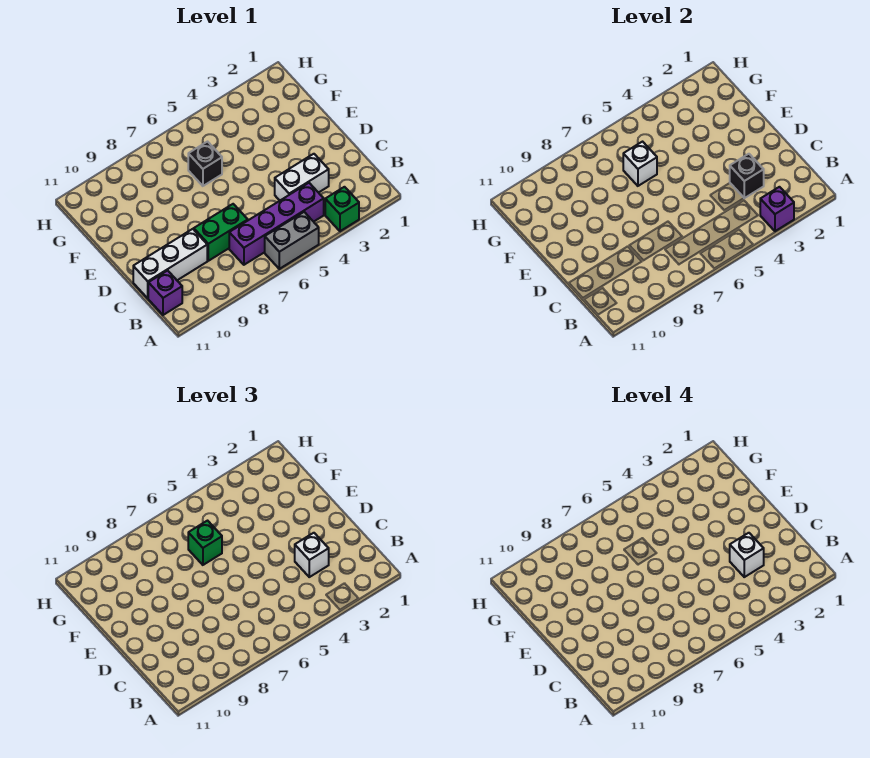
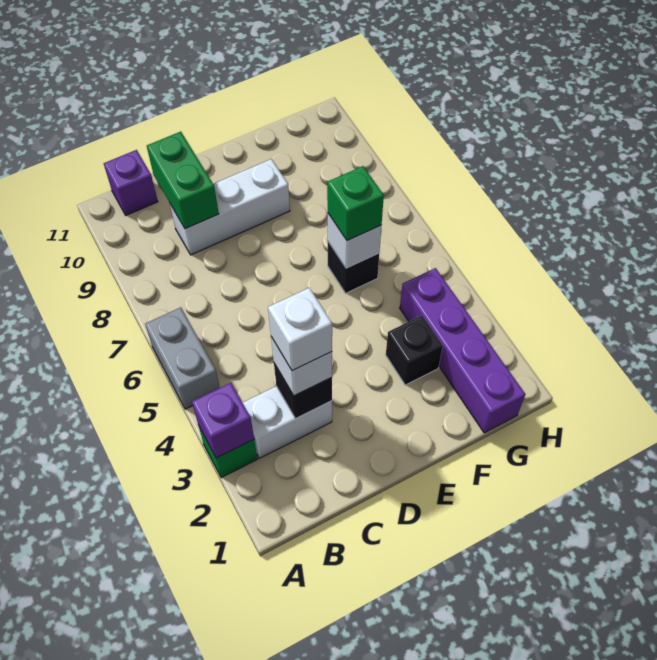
purple brick B4:B7 level 1 -> purple brick G1:G4 level 1
white brick C3:C4 level 1 -> white brick B3:C3 level 1
green brick C7:C8 level 1 -> green brick C9:C10 level 2
white brick C9:C11 level 1 -> white brick C9:E9 level 1
none -> black brick F3 level 1

